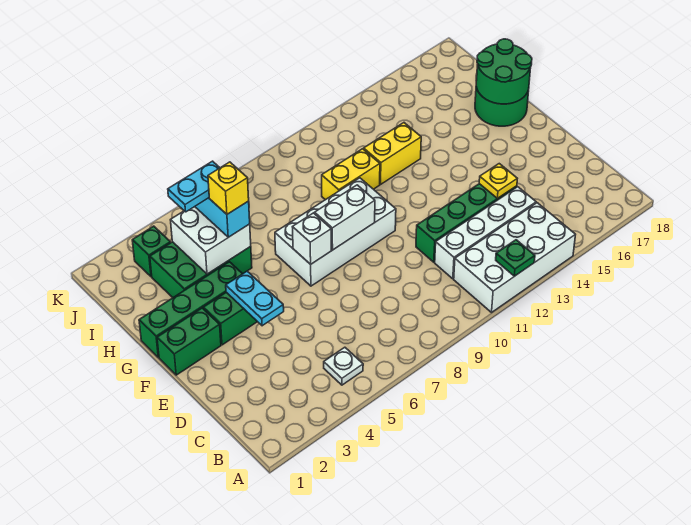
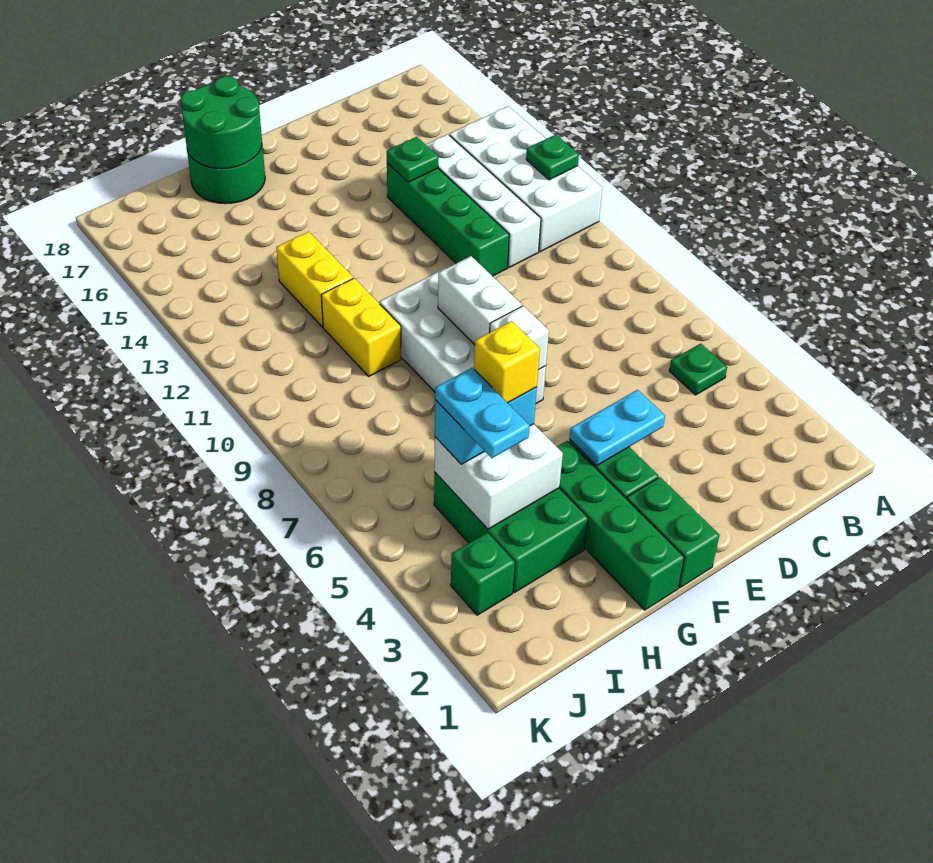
white plate B5 level 1 -> green plate B5 level 1
yellow plate D14 level 2 -> green plate D14 level 2

